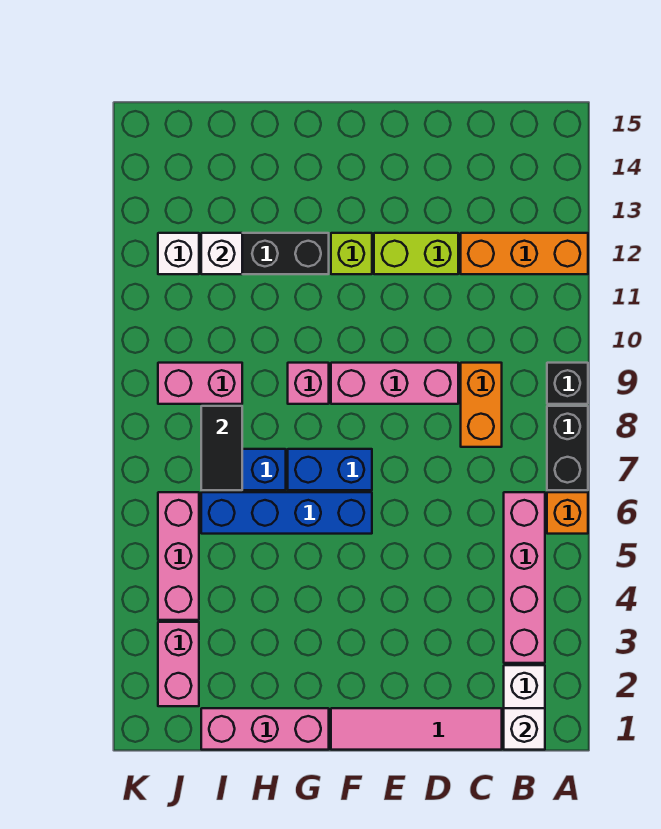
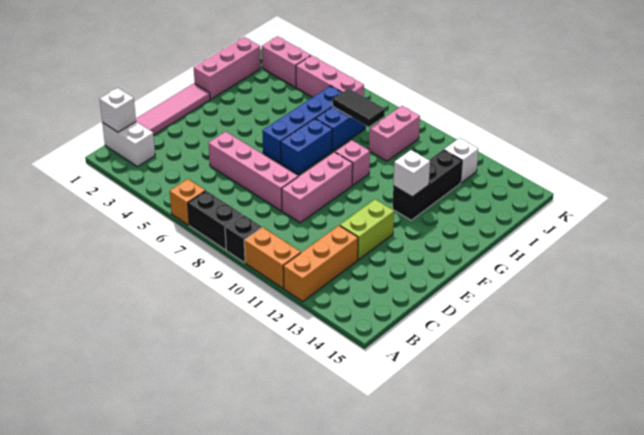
pink brick B3:B6 level 1 -> pink brick D5:D8 level 1
orange brick C8:C9 level 1 -> orange brick A10:A11 level 1
lime brick F12 level 1 -> none
white brick I12 level 2 -> white brick G12 level 2

